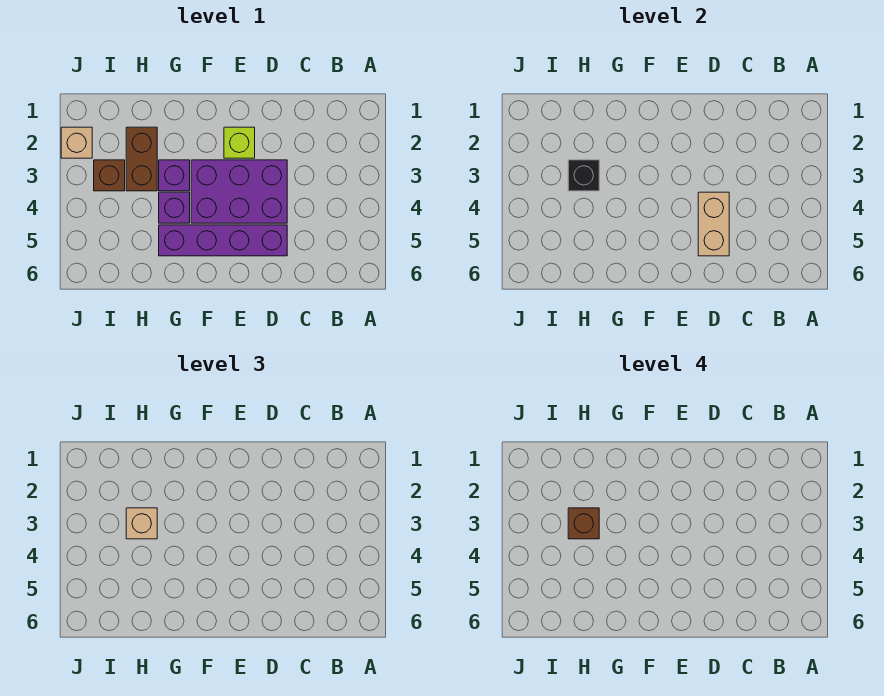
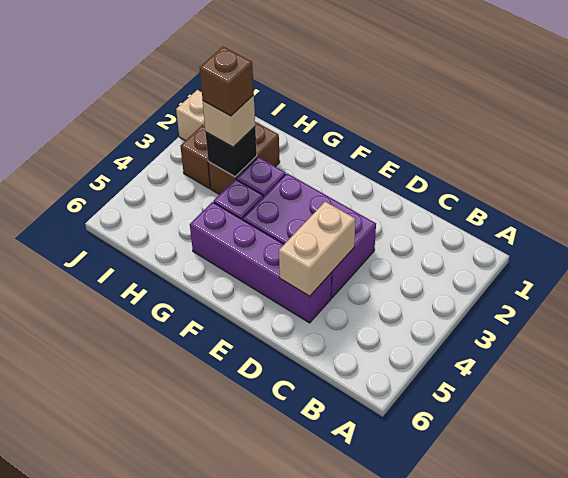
lime brick E2 level 1 -> none

